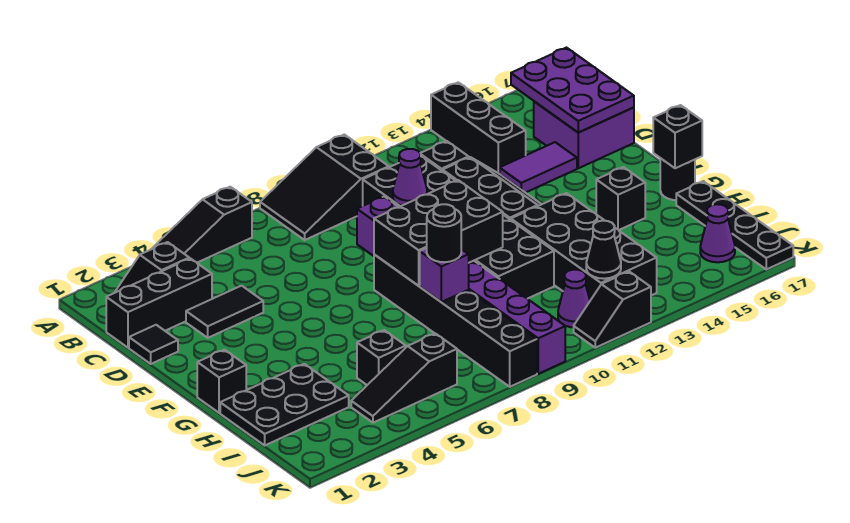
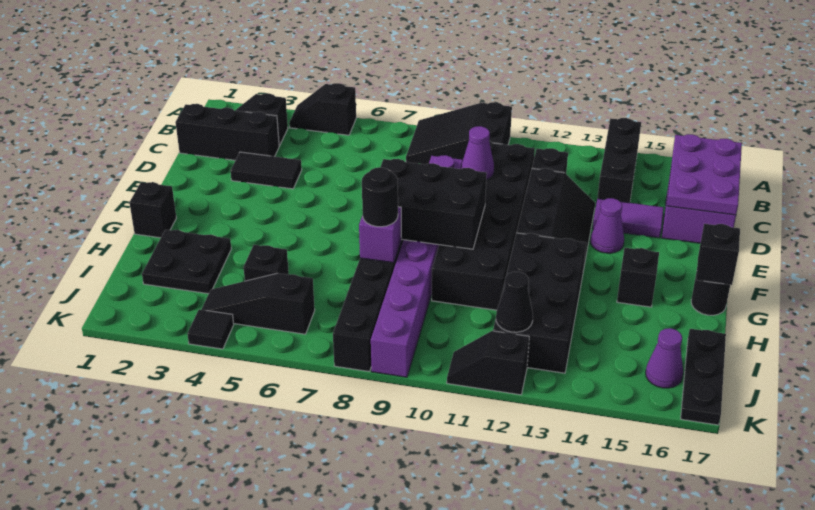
black slope A4:A6 level 1 top 6 -> black slope A4:A5 level 1 top 5
black tile D1 level 1 -> black tile K4 level 1
black plate H1:I3 level 1 -> black plate H2:I3 level 1
black plate H17:K17 level 1 -> black plate I17:K17 level 1
purple cone J11 level 1 -> purple cone E14 level 1

